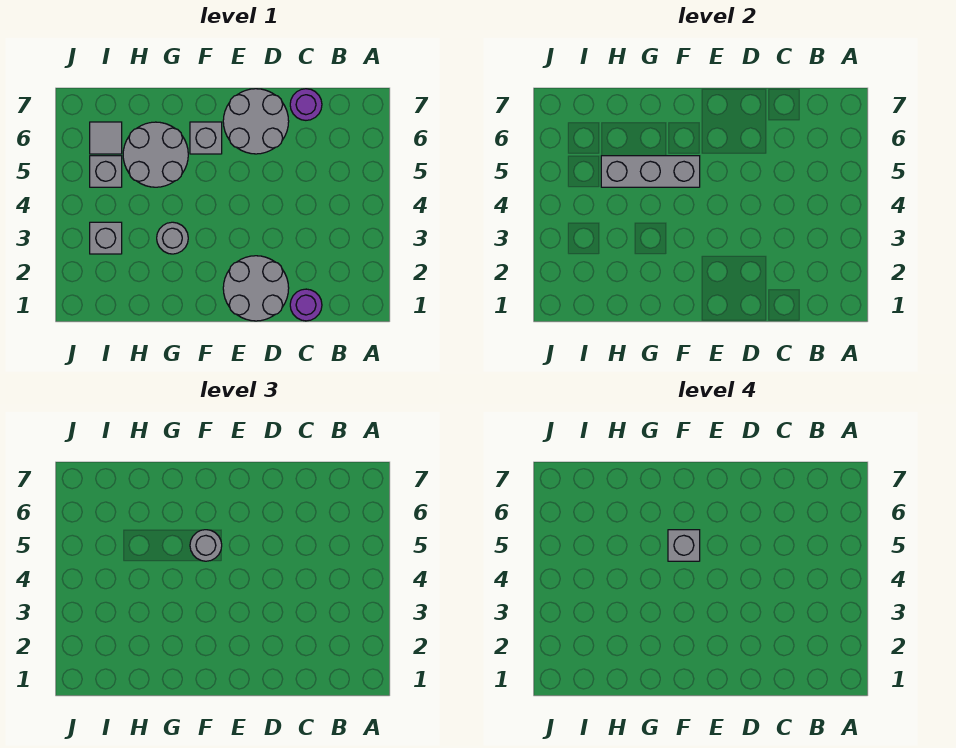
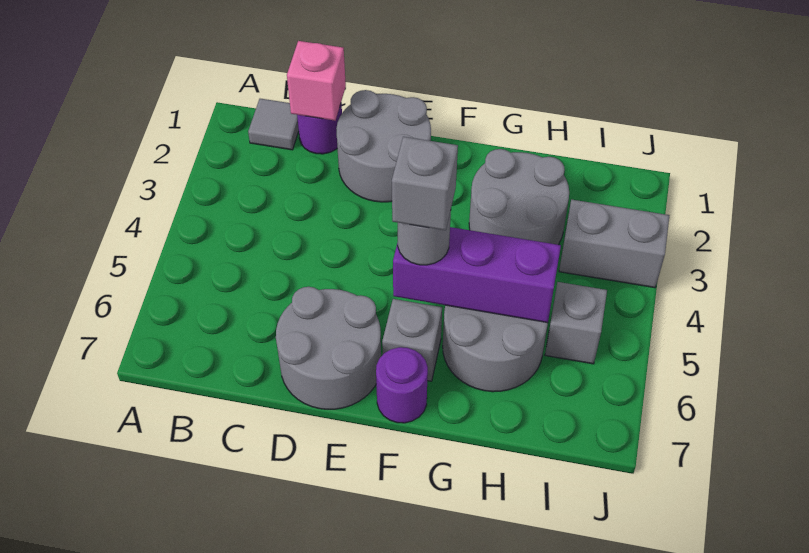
none -> pink brick C1 level 2
purple round brick C7 level 1 -> purple round brick F7 level 1
grey brick F5:H5 level 2 -> purple brick F5:H5 level 2
grey round brick G3 level 1 -> grey round brick G2:H3 level 1
grey brick I3 level 1 -> grey brick I3:J3 level 1
grey tile I6 level 1 -> grey tile B1 level 1

